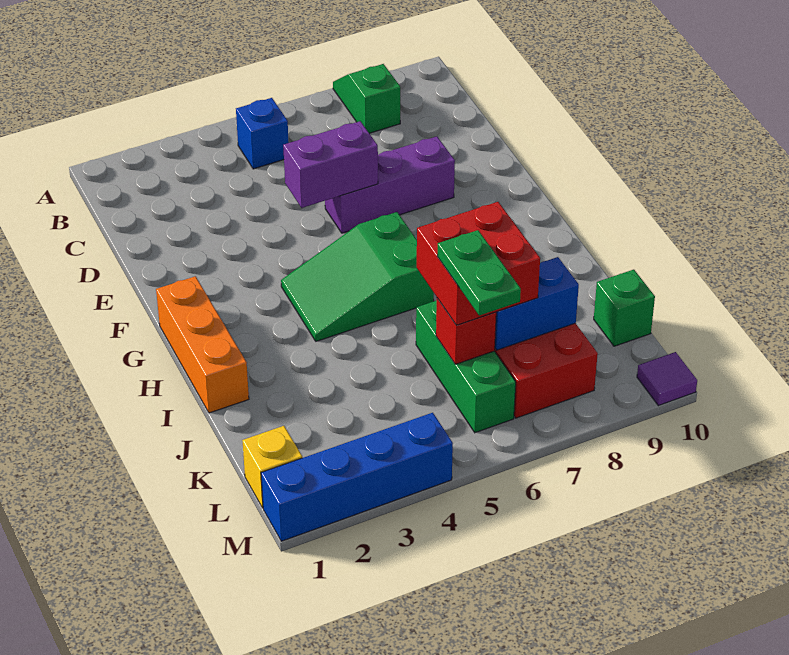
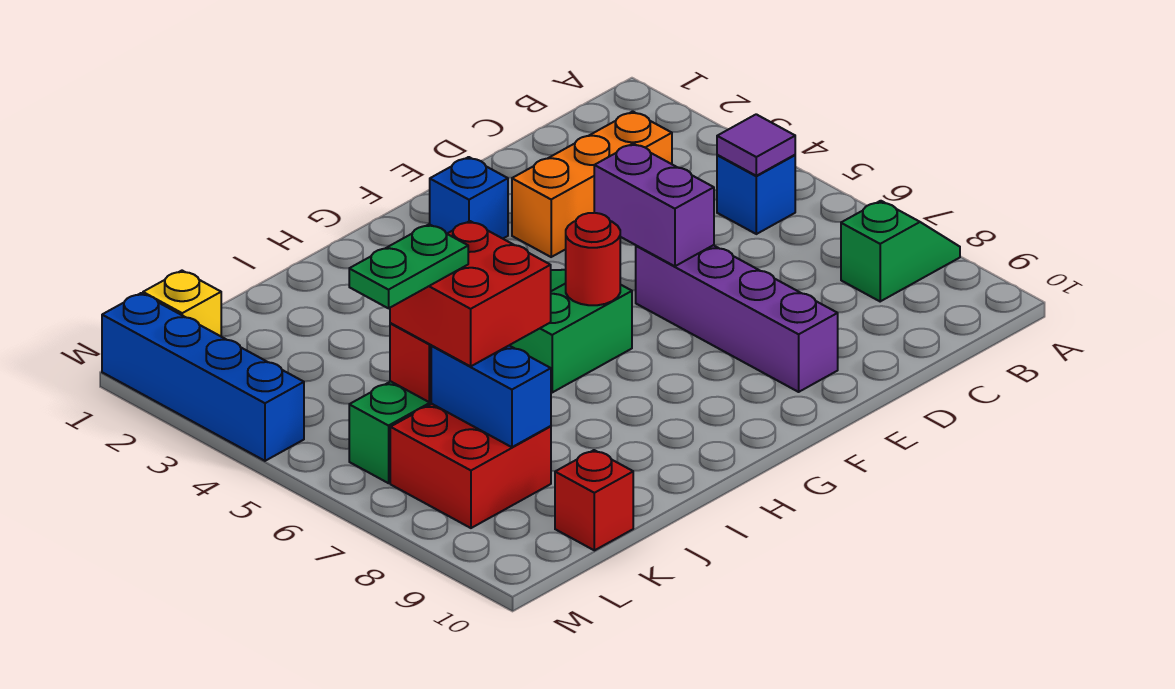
purple brick E6:E8 level 1 -> purple brick E6:E9 level 1
none -> blue brick F2 level 1
orange brick G1:I1 level 1 -> orange brick C3:E3 level 1
none -> red round brick G6 level 2
green brick K10 level 1 -> red brick K10 level 1
purple tile M10 level 1 -> purple tile B5 level 2

